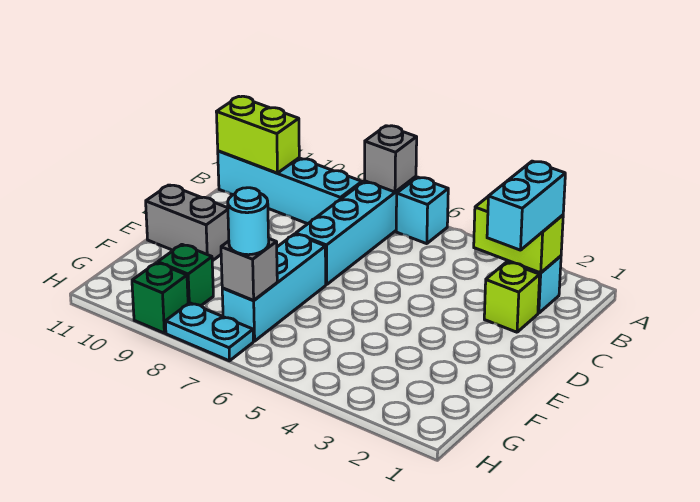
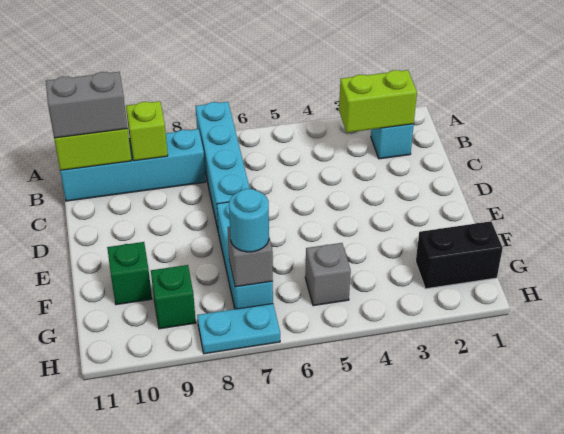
cyan brick A6 level 1 -> none
grey brick A7 level 2 -> grey brick G5 level 1
cyan brick B2:C2 level 3 -> none
lime brick C2 level 1 -> lime brick B9 level 2
grey brick E10:E11 level 1 -> grey brick B10:B11 level 3
none -> black brick G1:G2 level 1
green brick H9 level 1 -> green brick F10 level 1

